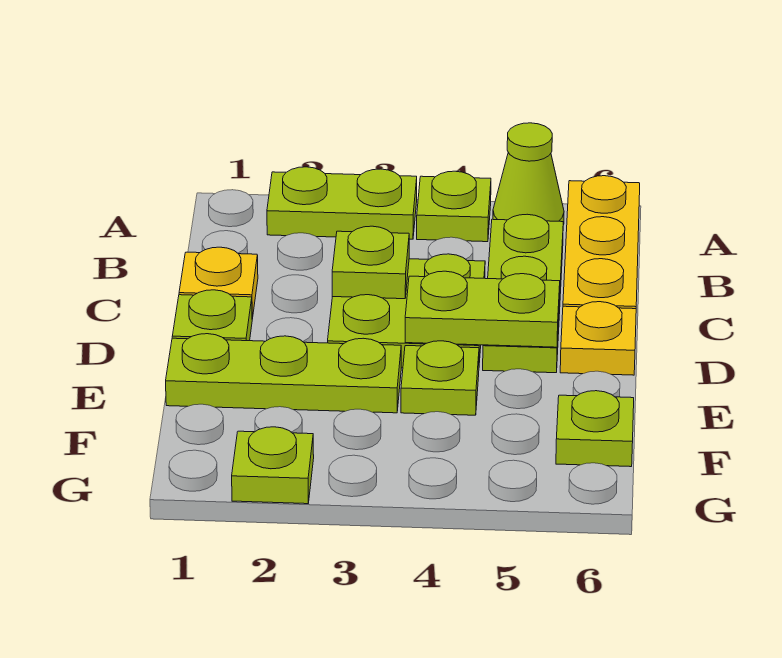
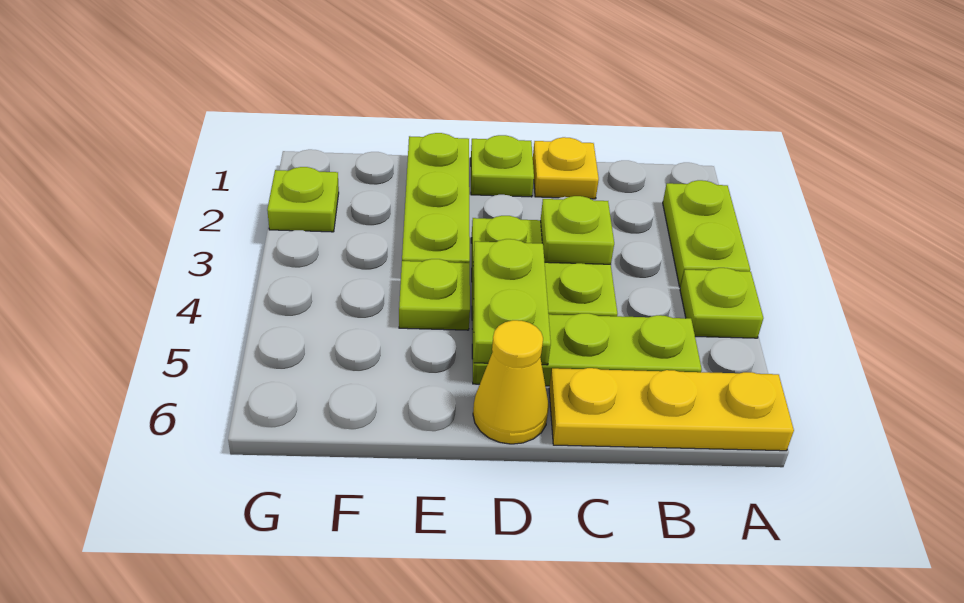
lime cone A5 level 1 -> none
yellow plate D6 level 1 -> yellow cone D6 level 1
lime plate F6 level 1 -> none

